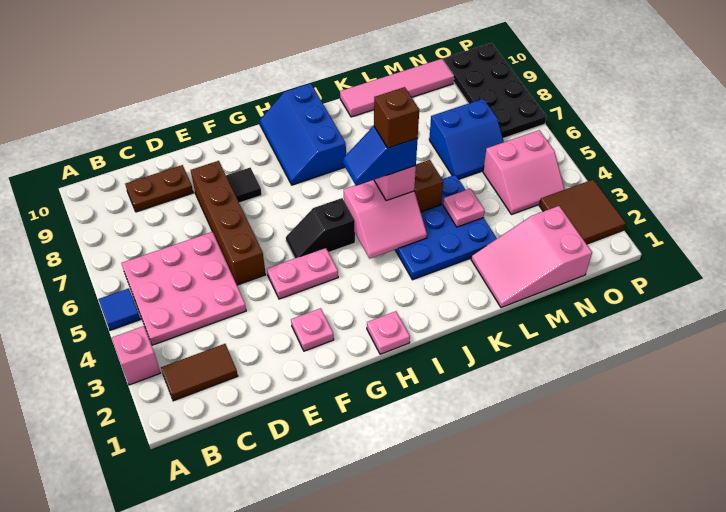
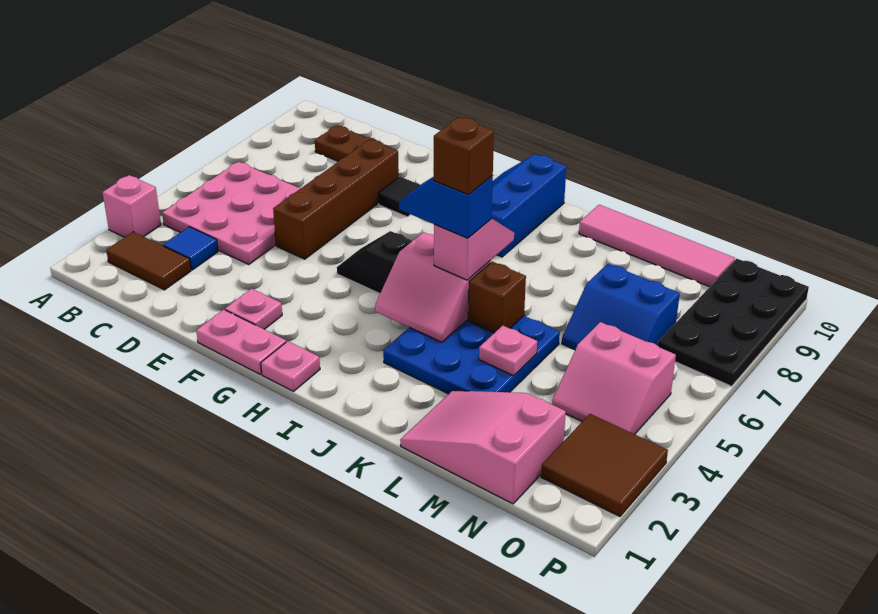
blue tile A5 level 1 -> blue tile C3 level 1
pink plate F4:G4 level 1 -> pink plate F1:G1 level 1

